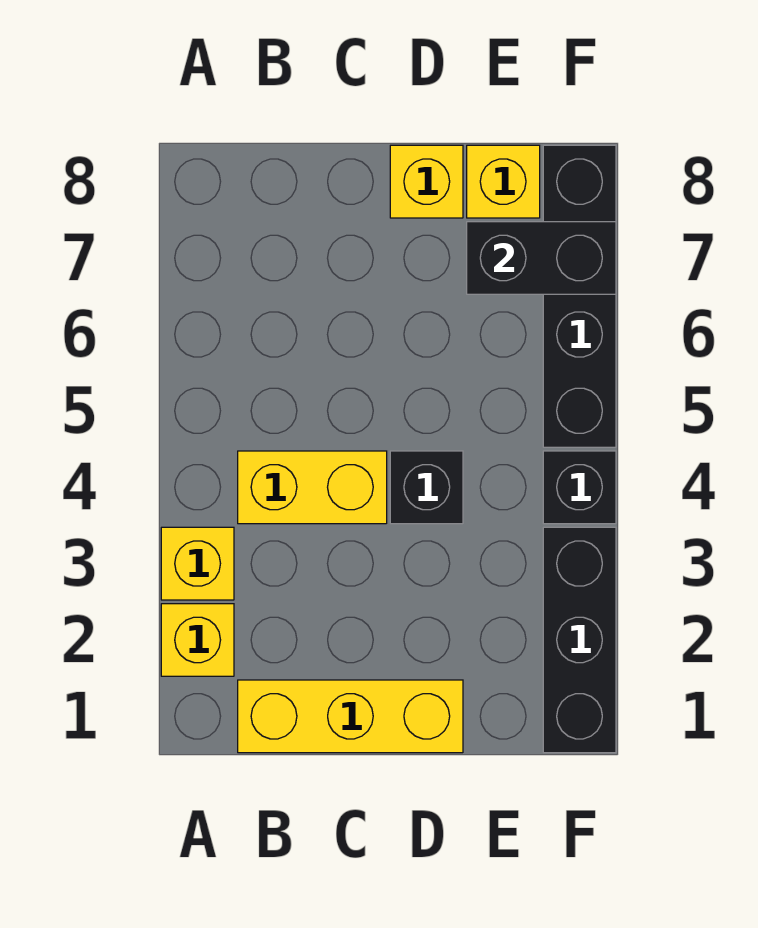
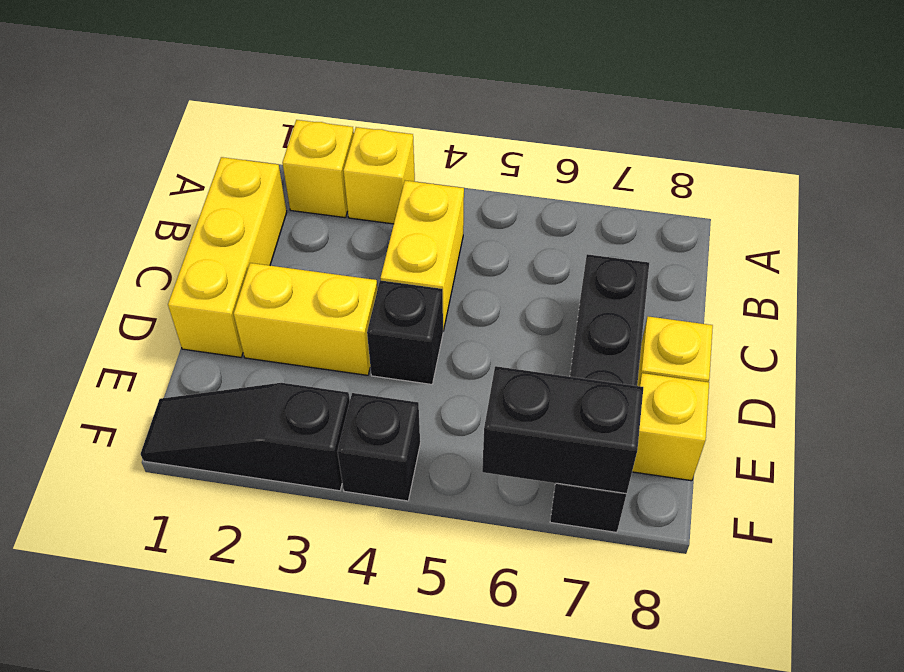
none -> yellow brick D2:D3 level 1
black brick E7:F7 level 2 -> black brick F6:F7 level 2
black brick F1:F3 level 1 -> black slope F1:F3 level 1 top 3
black brick F5:F8 level 1 -> black brick C7:F7 level 1

